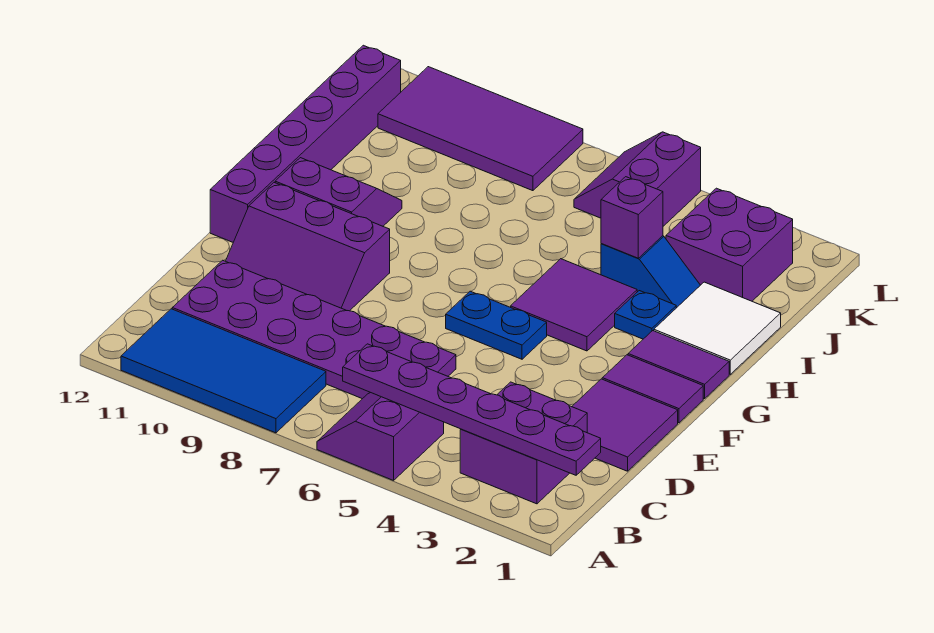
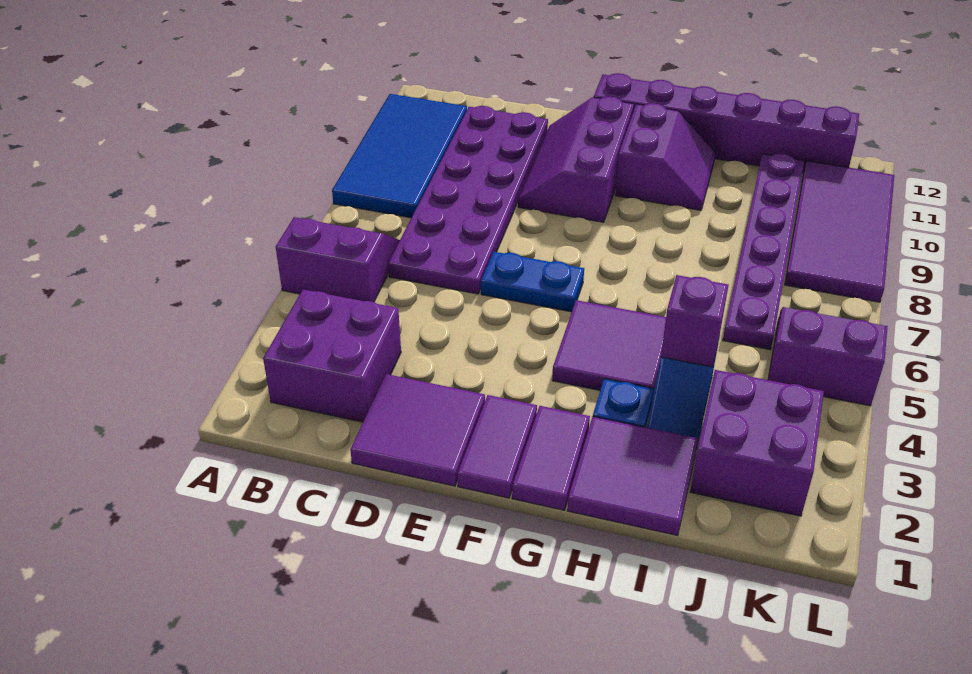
purple plate B1:B6 level 2 -> purple plate J6:J11 level 1
blue plate F5:F6 level 1 -> blue plate E6:F6 level 1
white tile H1:I2 level 1 -> purple tile H1:I2 level 1

